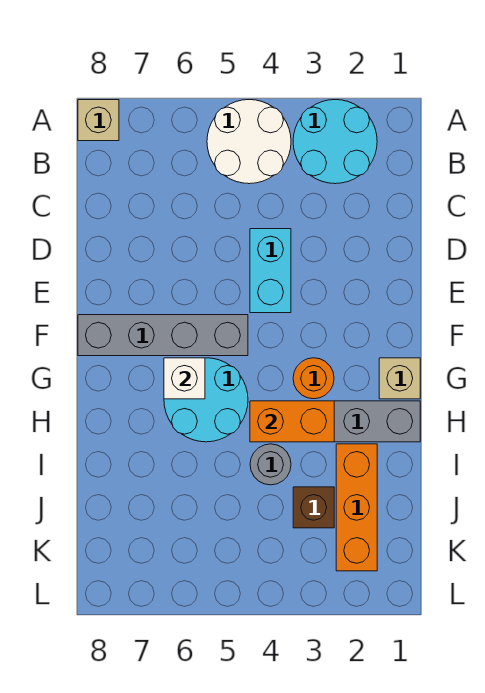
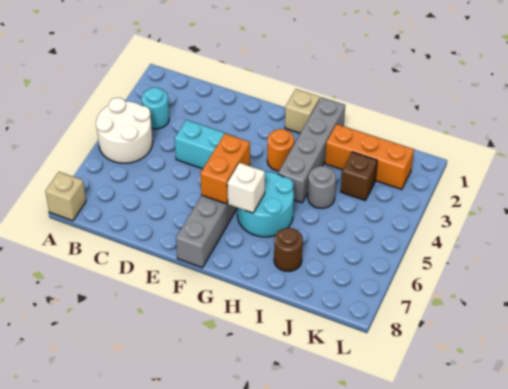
cyan round brick A2:B3 level 1 -> cyan round brick B3 level 1
orange brick H3:H4 level 2 -> orange brick F5:F6 level 2
none -> brown round brick I7 level 1

